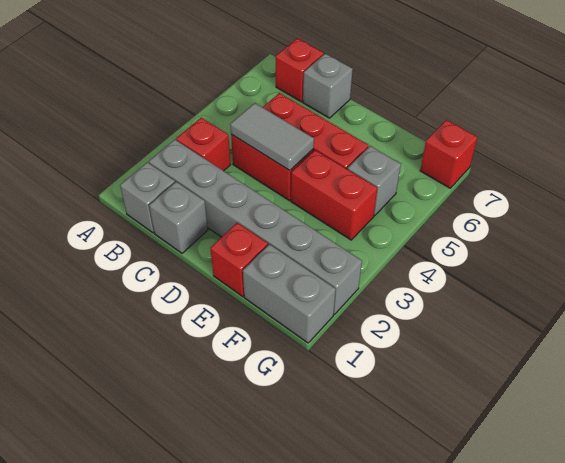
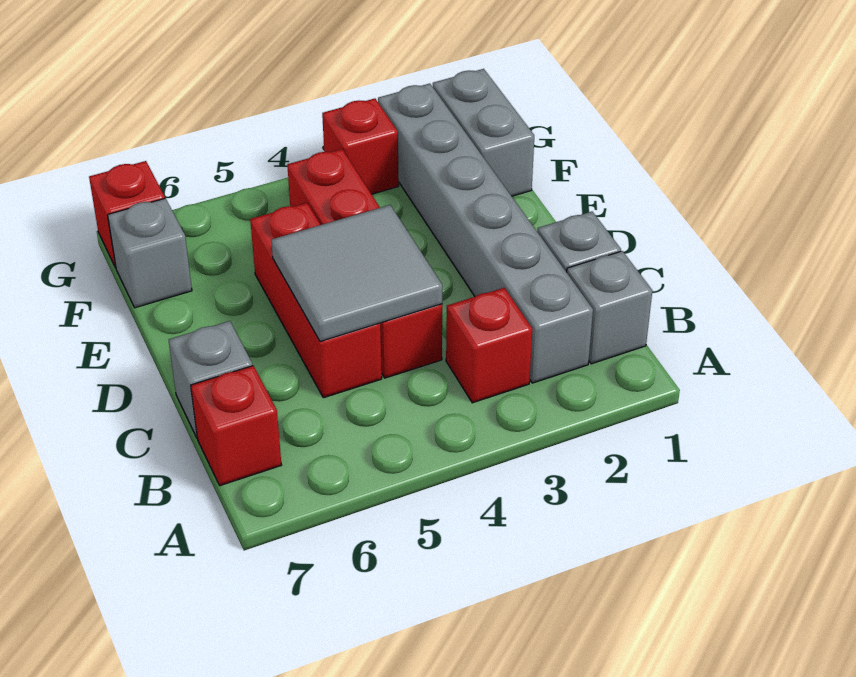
grey tile C4:D4 level 2 -> grey tile C4:D5 level 2
red brick E1 level 1 -> red brick G3 level 1
grey brick F5 level 1 -> grey brick F7 level 1

